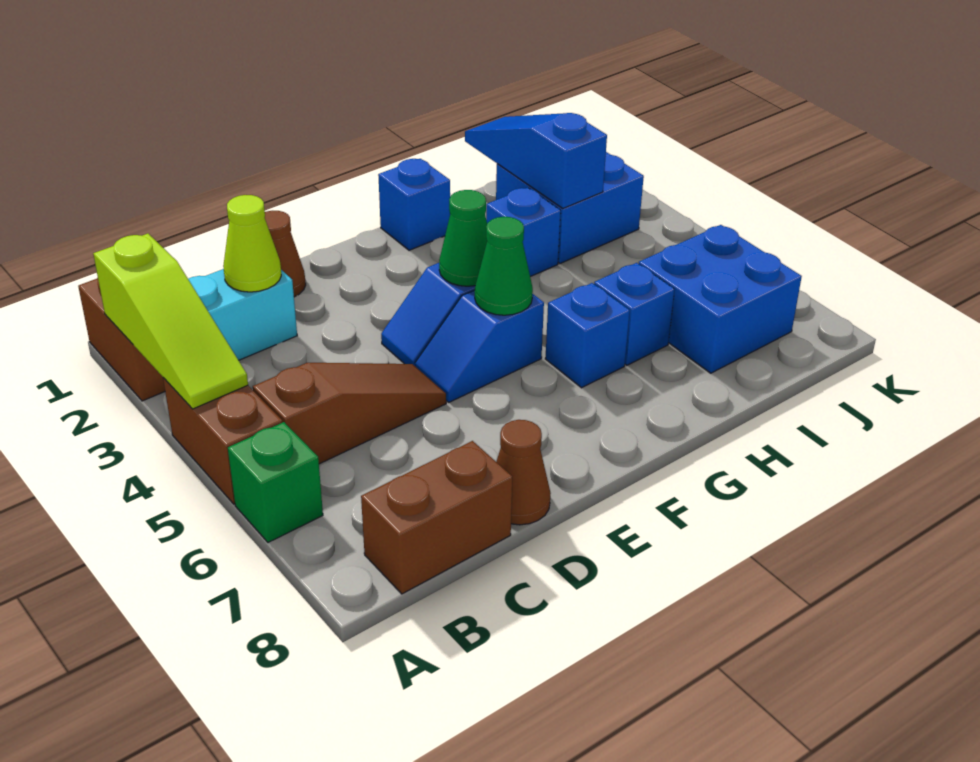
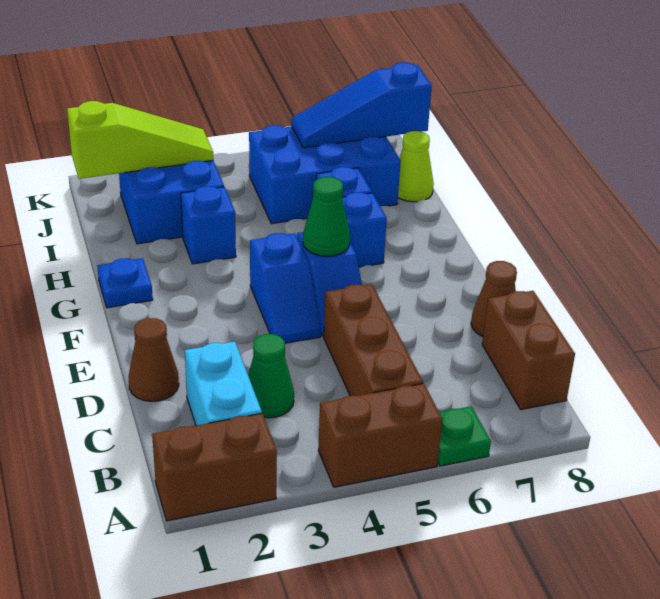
lime slope A2:A4 level 2 top 2 -> lime slope J1:J3 level 2 top 1
green brick A6 level 1 -> green plate A6 level 1
brown slope B5:D5 level 1 top B -> brown brick B5:D5 level 1
lime cone C2 level 2 -> lime cone I8 level 1
green cone F4 level 2 -> green cone C3 level 1
blue brick G1 level 1 -> blue plate G1 level 1
blue slope I1:I3 level 2 top 3 -> blue slope J6:J8 level 2 top 8
blue brick I6:J7 level 1 -> blue brick I5:J7 level 1

